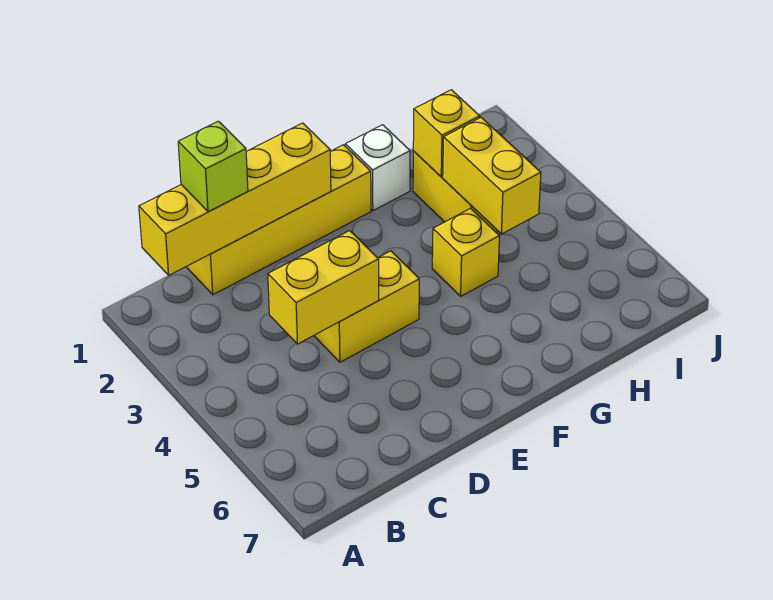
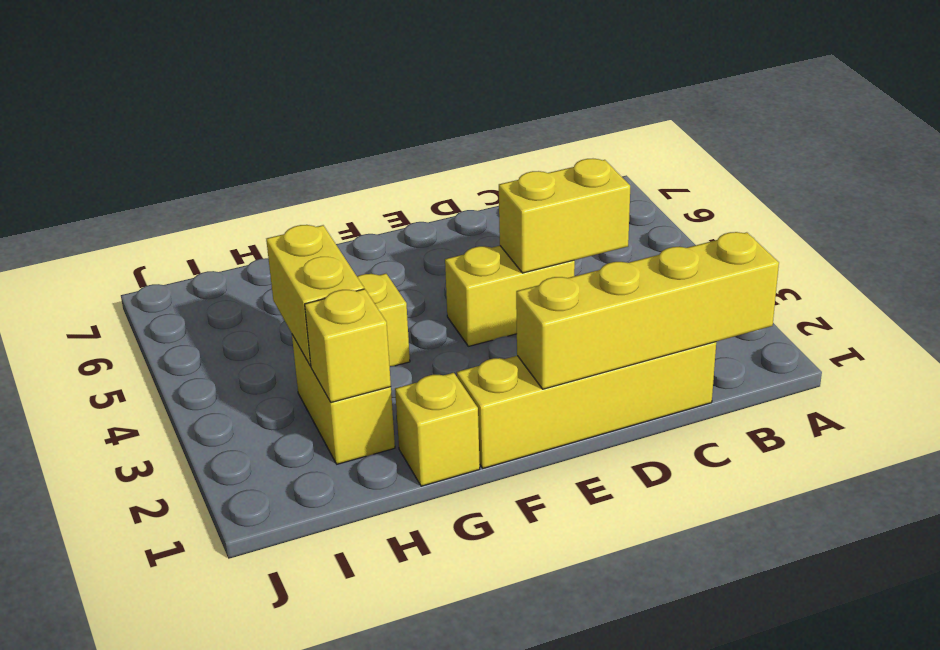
lime brick C1 level 3 -> none
white brick G1 level 1 -> yellow brick G1 level 1

